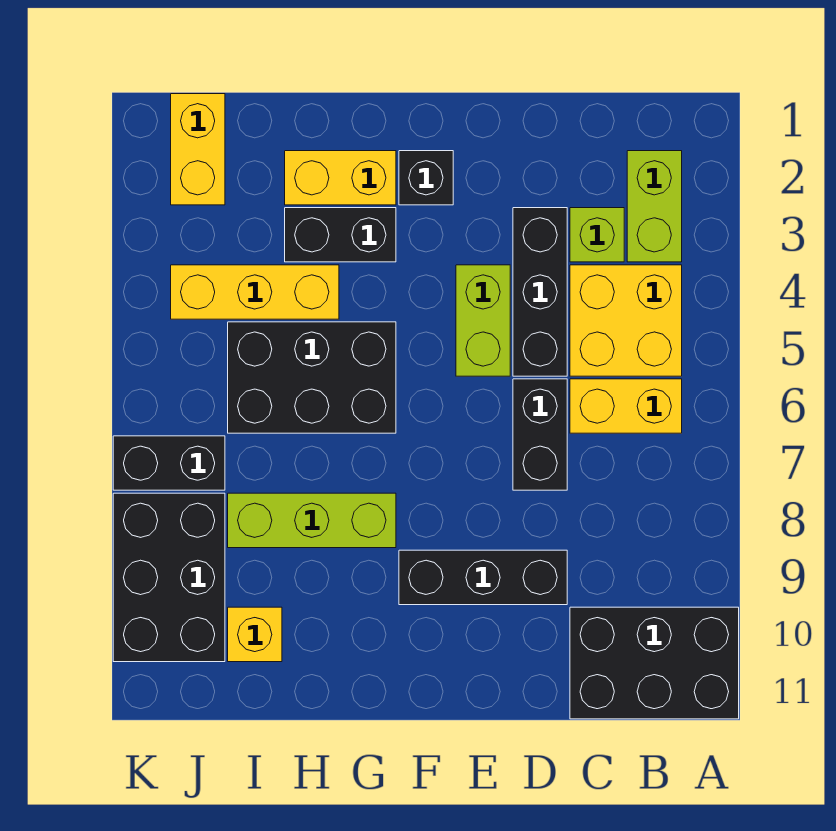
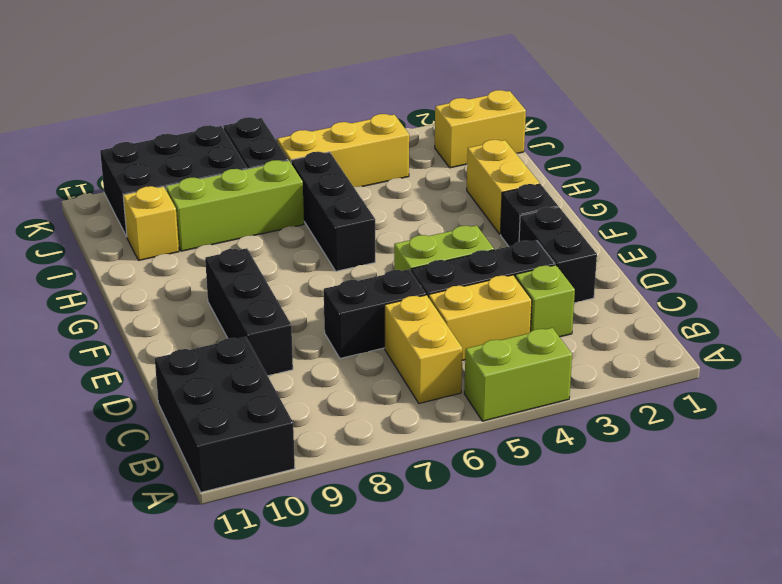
lime brick B2:B3 level 1 -> lime brick A4:A5 level 1
yellow brick B4:C5 level 1 -> yellow brick C4:C5 level 1
black brick G3:H3 level 1 -> black brick D2:E2 level 1
black brick G5:I6 level 1 -> black brick G6:I6 level 1
lime brick G8:I8 level 1 -> lime brick I7:I9 level 1
yellow brick H4:J4 level 1 -> yellow brick J4:J6 level 1

